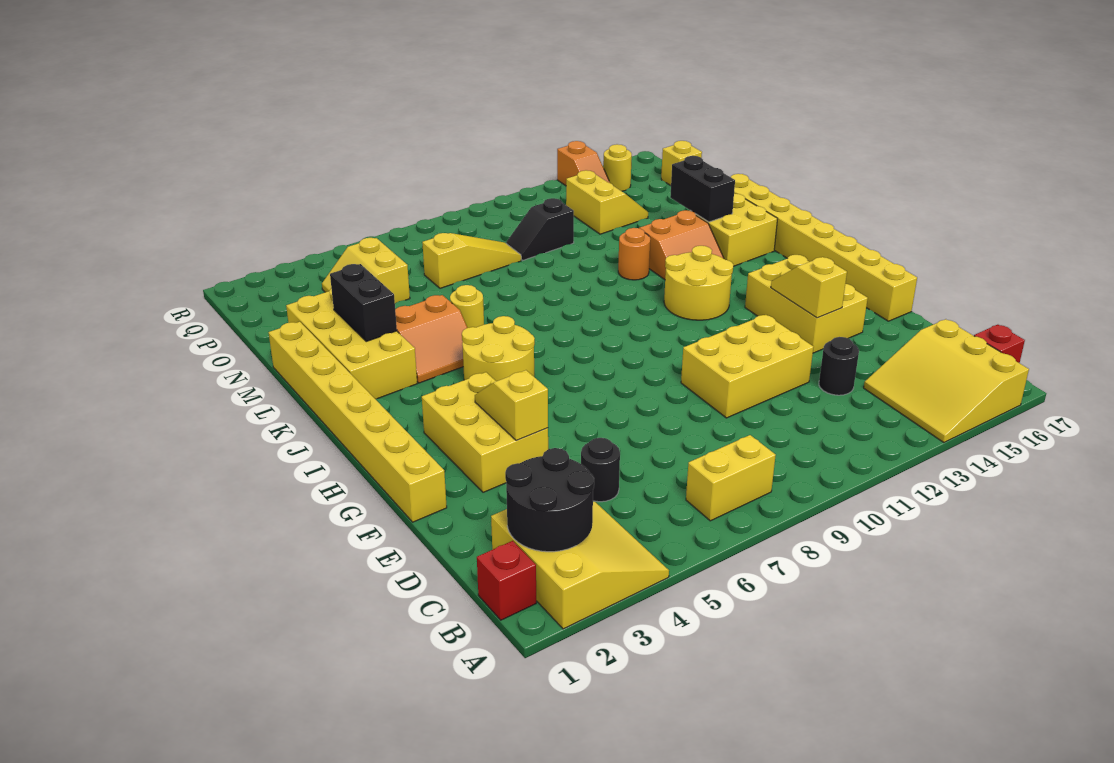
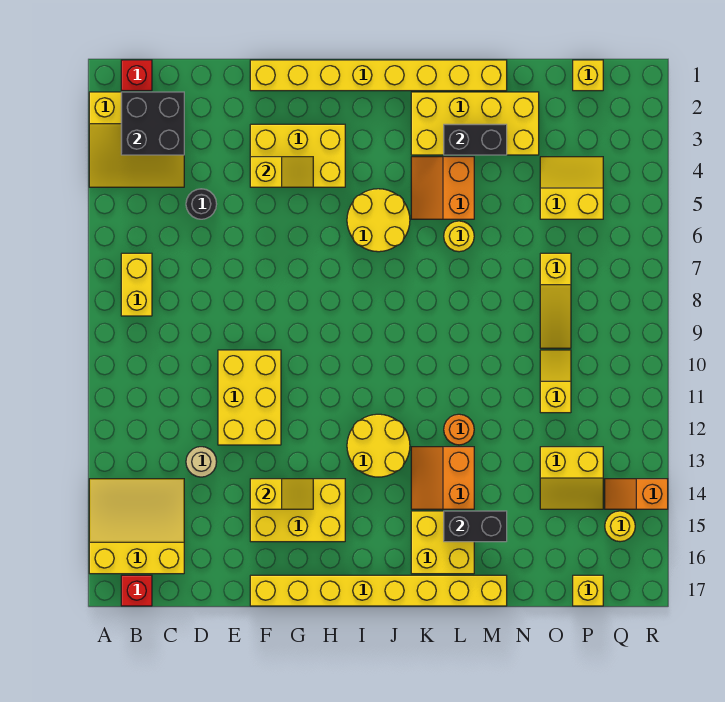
black round brick B2:C3 level 2 -> black brick B2:C3 level 2
black round brick D13 level 1 -> tan round brick D13 level 1
black slope O10:O11 level 1 top 11 -> yellow slope O10:O11 level 1 top 11
none -> yellow brick P1 level 1

